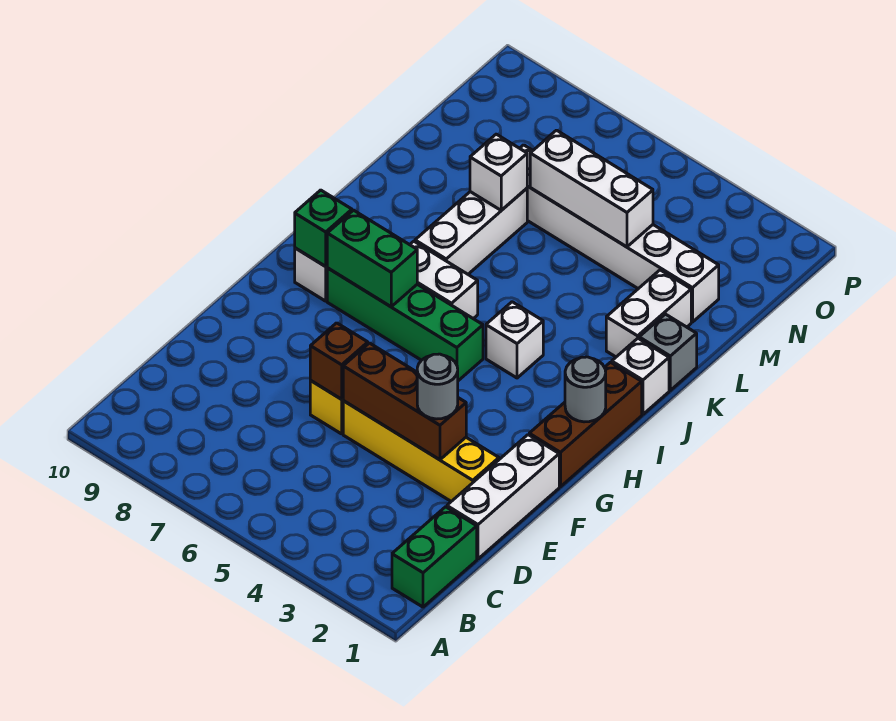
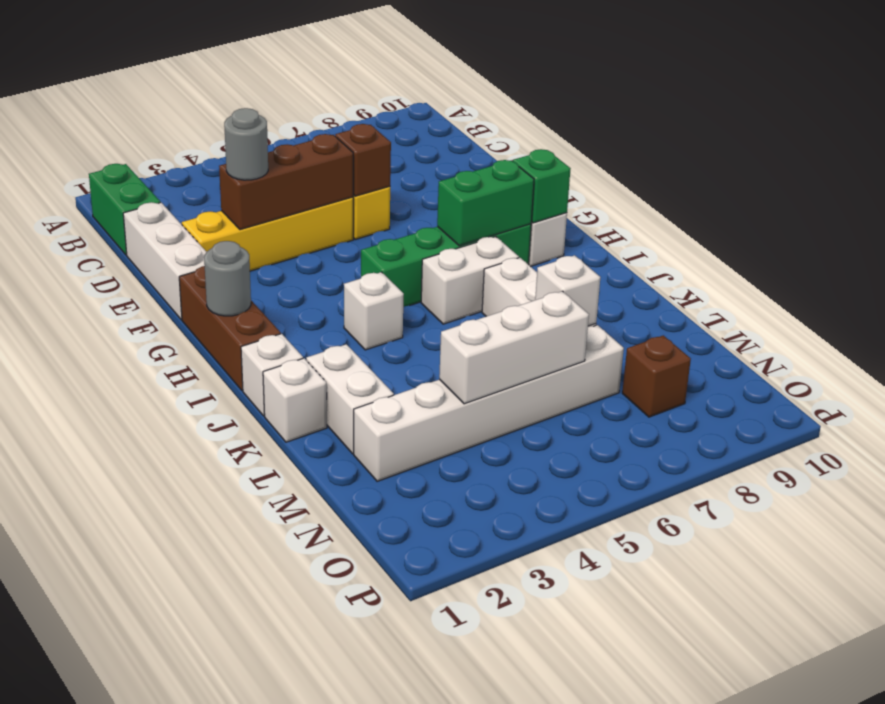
grey brick K1 level 1 -> white brick K1 level 1
none -> brown brick N8 level 1

